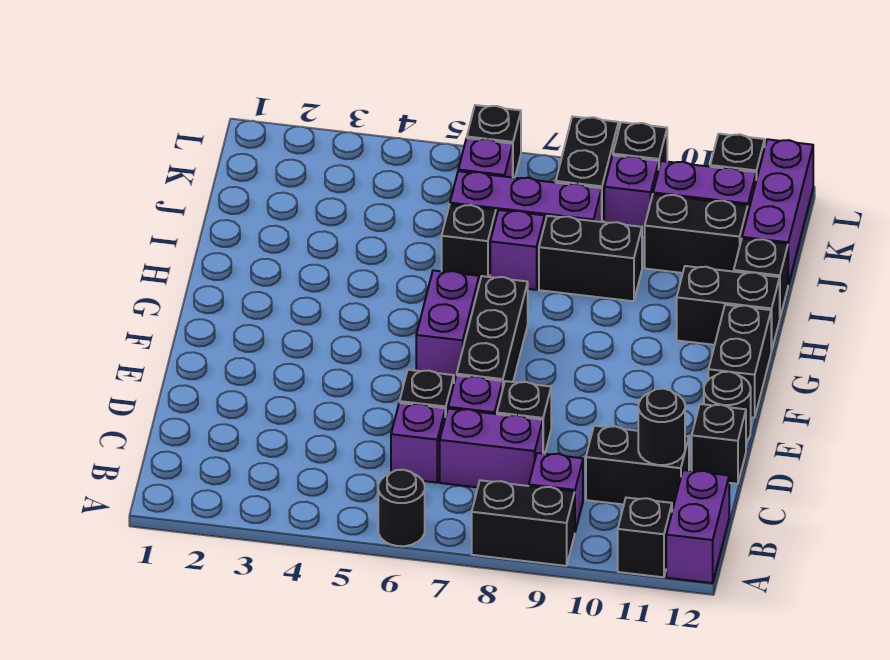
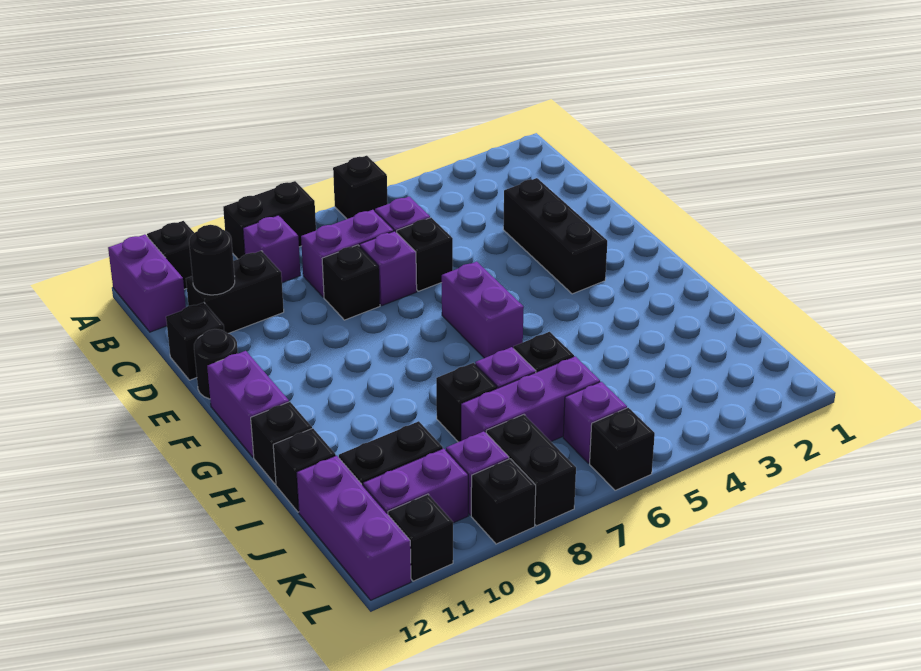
black round brick A6 level 1 -> black brick A6 level 1
black brick E7:G7 level 1 -> black brick D3:F3 level 1
black brick F12:G12 level 1 -> purple brick F12:G12 level 1
black brick H11:H12 level 1 -> black brick H12 level 1
black brick I8:I9 level 1 -> black brick I8 level 1

